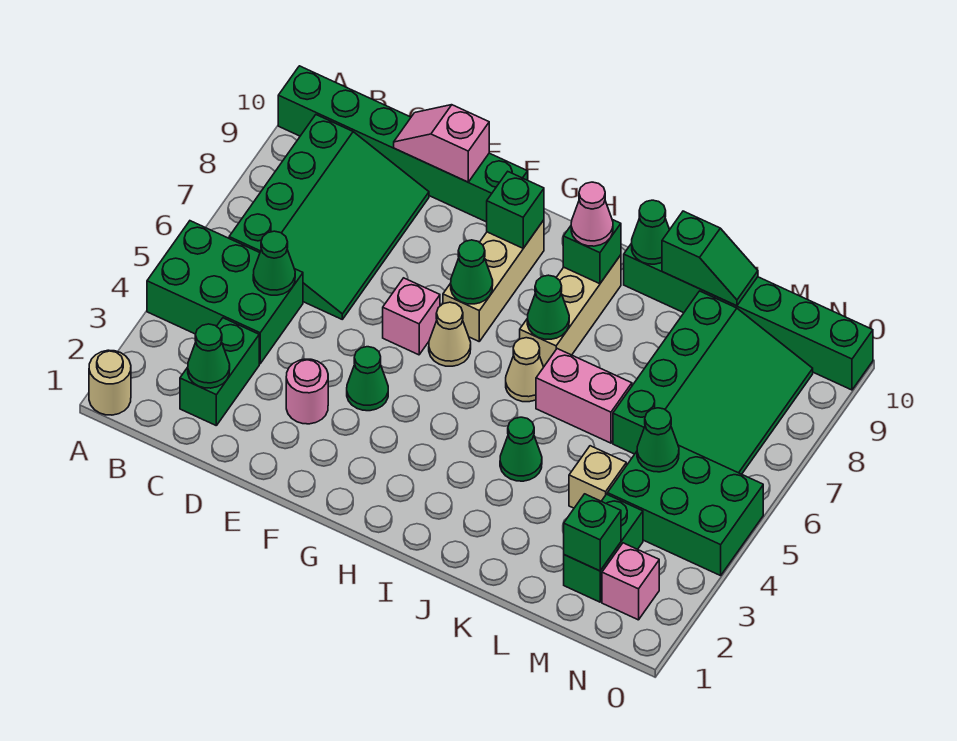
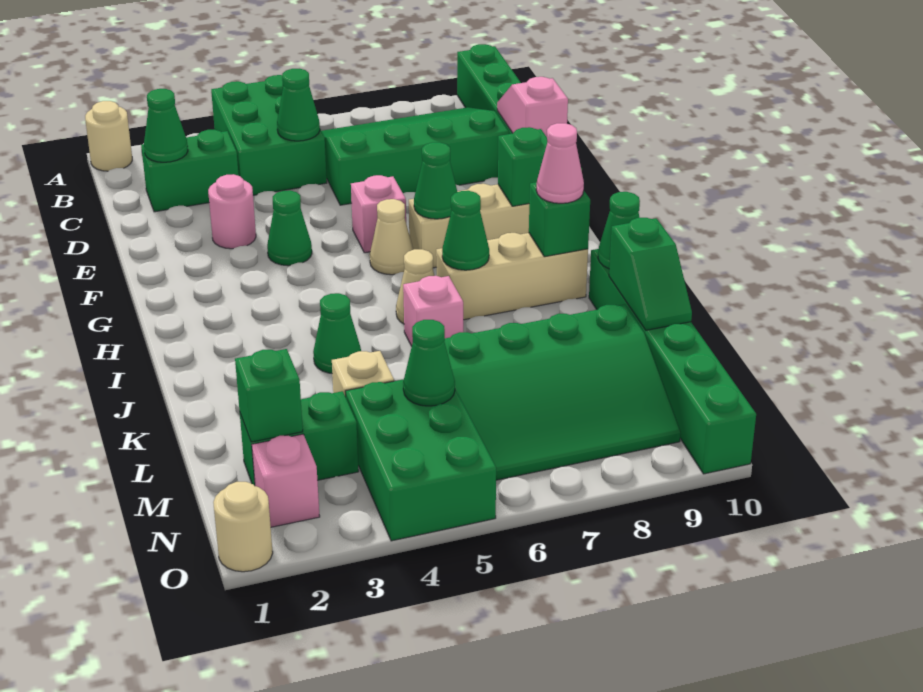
green slope B6:D9 level 1 top B -> green slope B6:D9 level 1 top D
pink brick J6:K6 level 1 -> pink brick J6 level 1
none -> tan round brick O1 level 1

